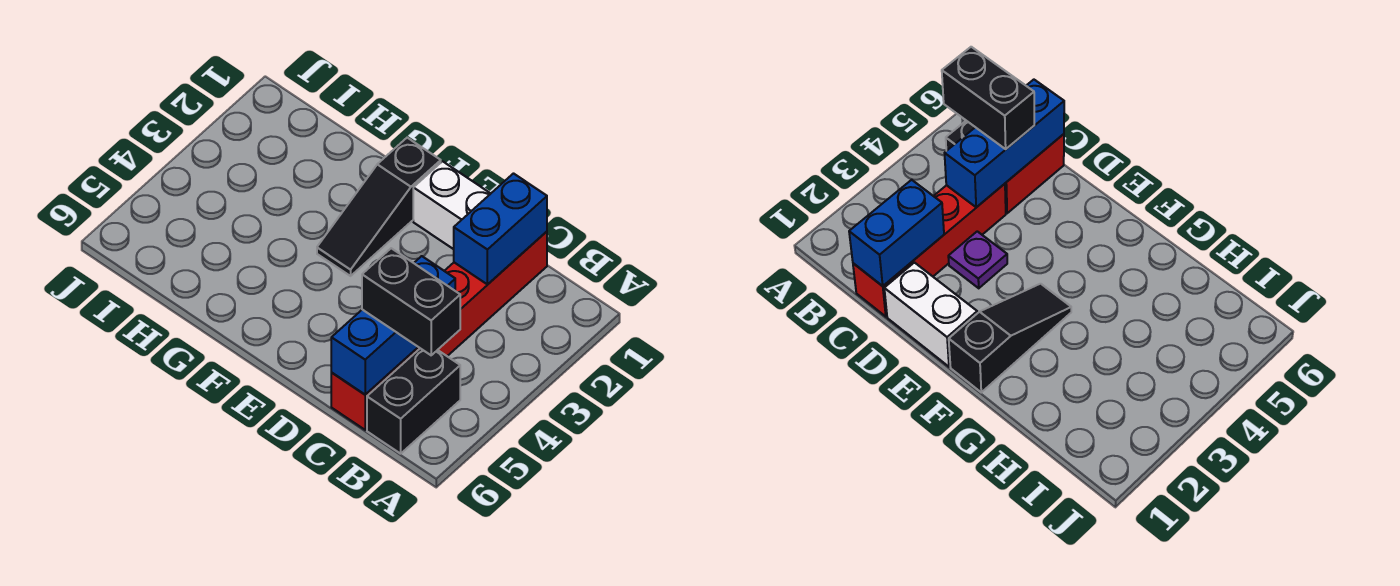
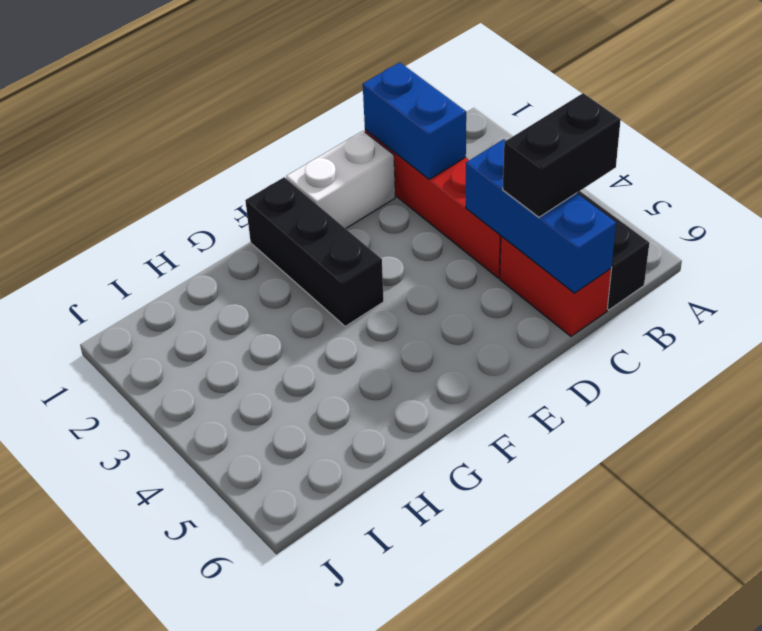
purple plate D3 level 1 -> none
black slope F1:F3 level 1 top 1 -> black brick F1:F3 level 1

